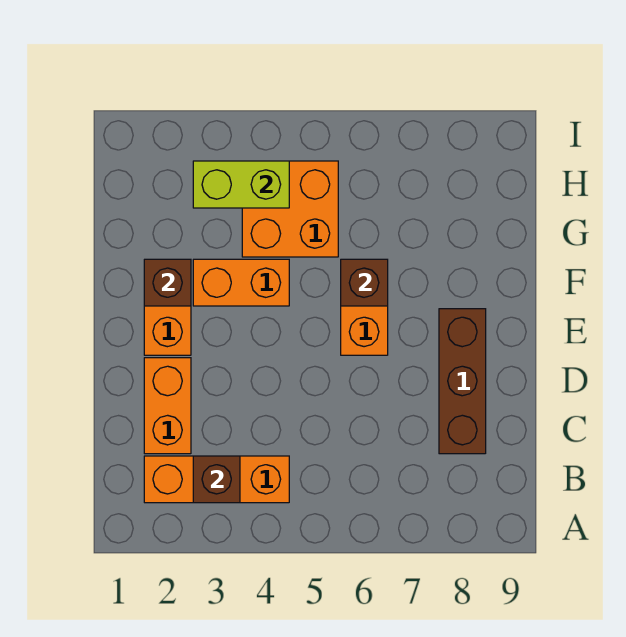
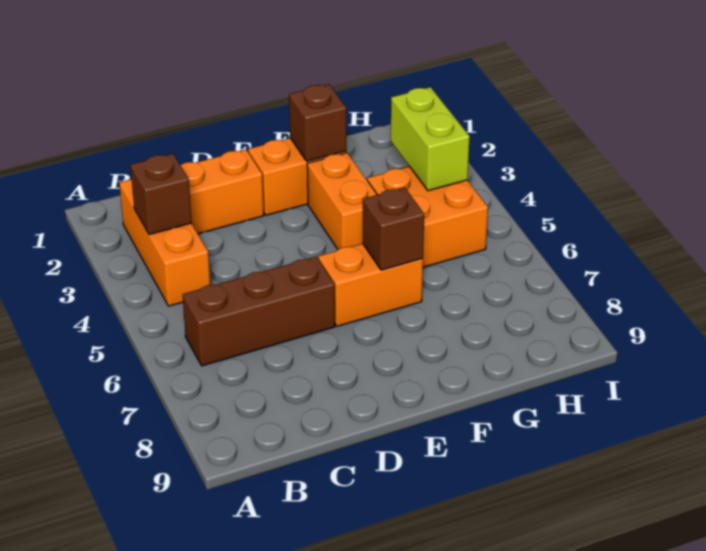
brown brick C8:E8 level 1 -> brown brick B6:D6 level 1

